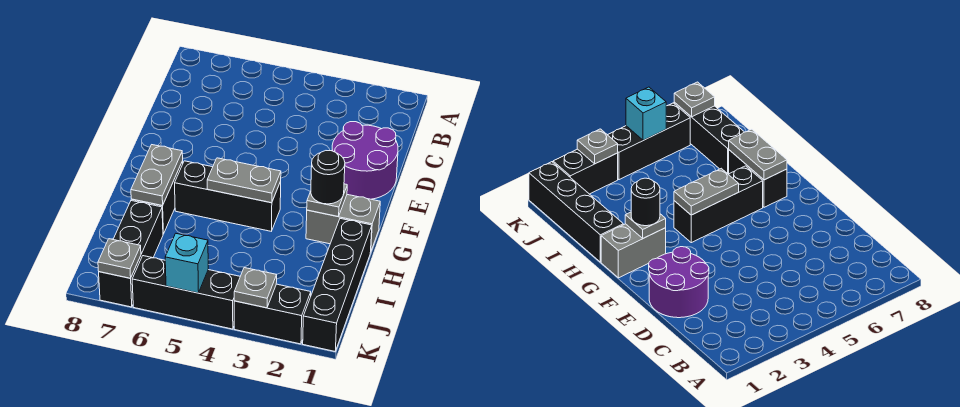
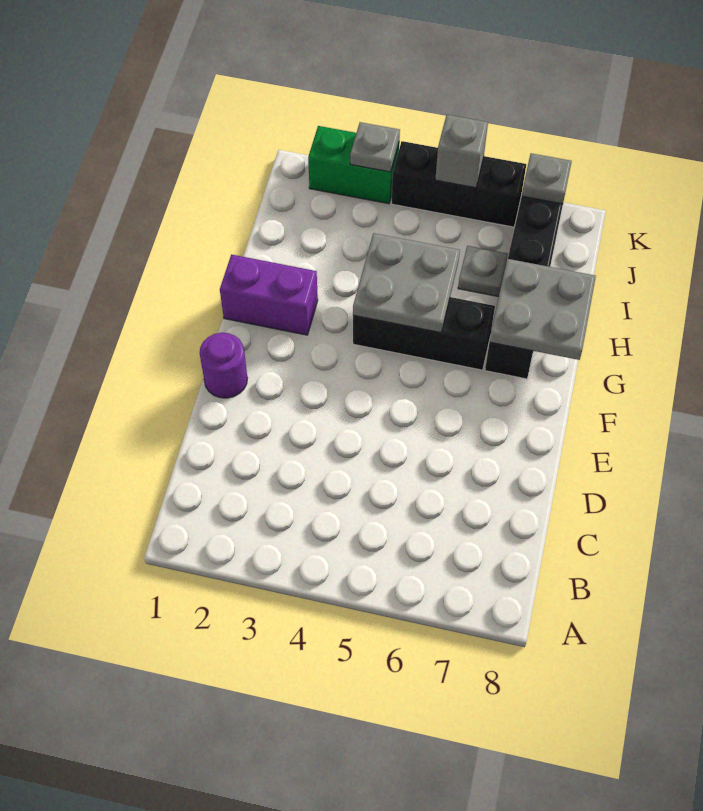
purple round brick D1:E2 level 1 -> purple round brick E1 level 1
grey brick G1:G2 level 1 -> purple brick G1:G2 level 1
grey plate G2 level 2 -> grey plate I6 level 1
black round brick G2 level 3 -> none
grey plate G4:G5 level 2 -> grey plate G4:H5 level 2
grey plate G7:H7 level 2 -> grey plate G7:H8 level 2
black brick H1:K1 level 1 -> none
black brick K2:K3 level 1 -> green brick K2:K3 level 1
cyan brick K5 level 2 -> grey brick K5 level 2

